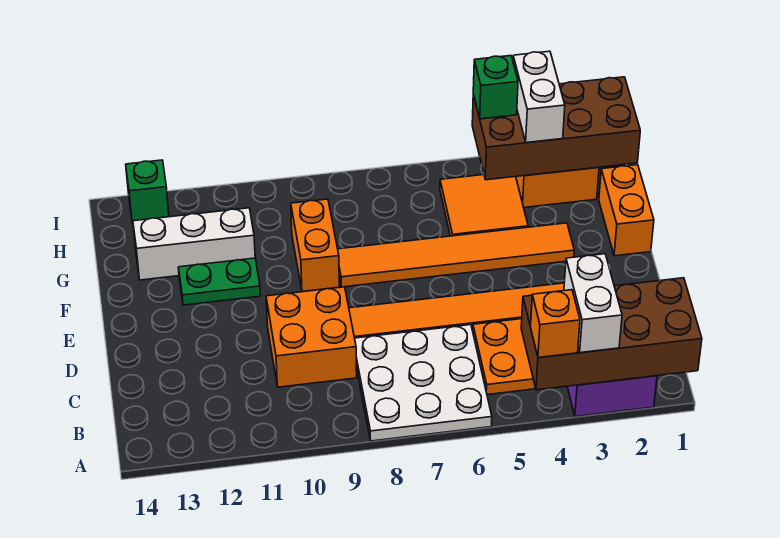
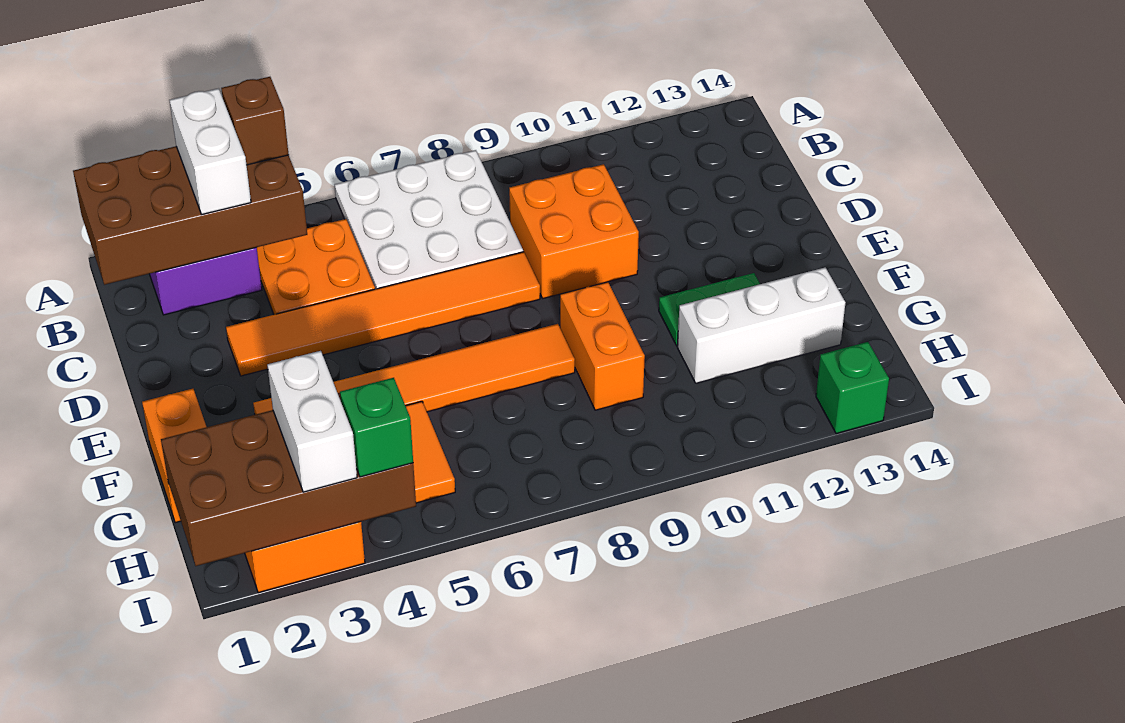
orange brick A4 level 3 -> brown brick A4 level 3

